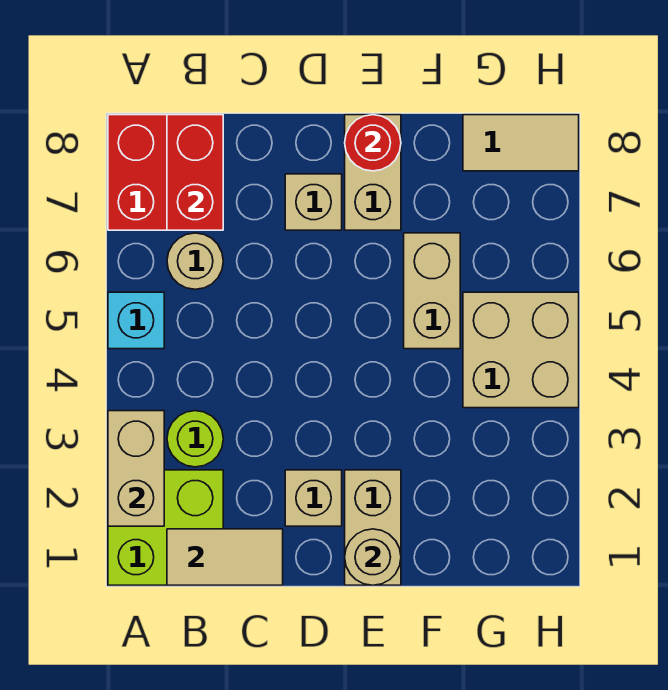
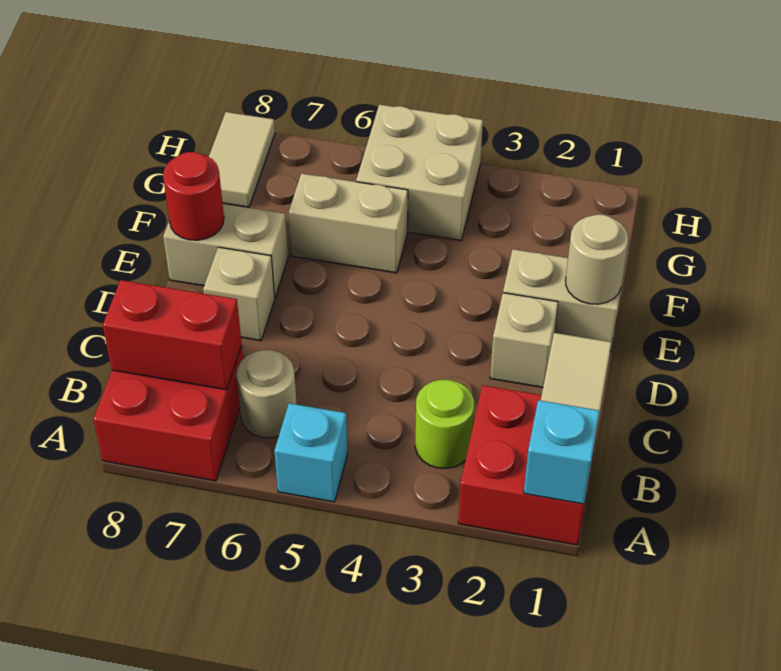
lime brick A1:B2 level 1 -> red brick A1:B2 level 1
none -> cyan brick A1 level 2
tan brick A2:A3 level 2 -> none

